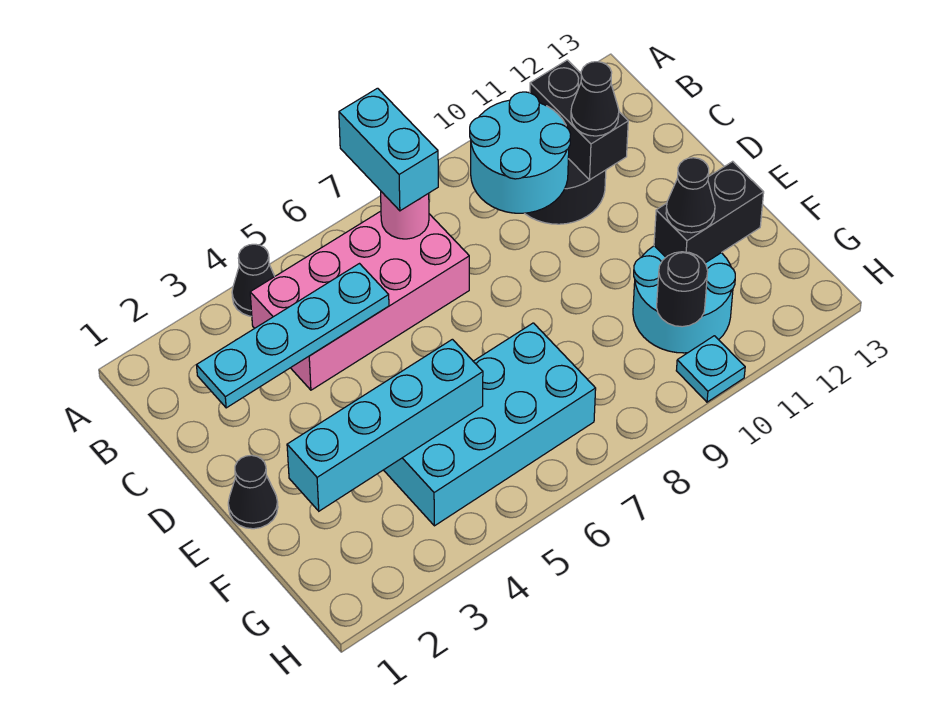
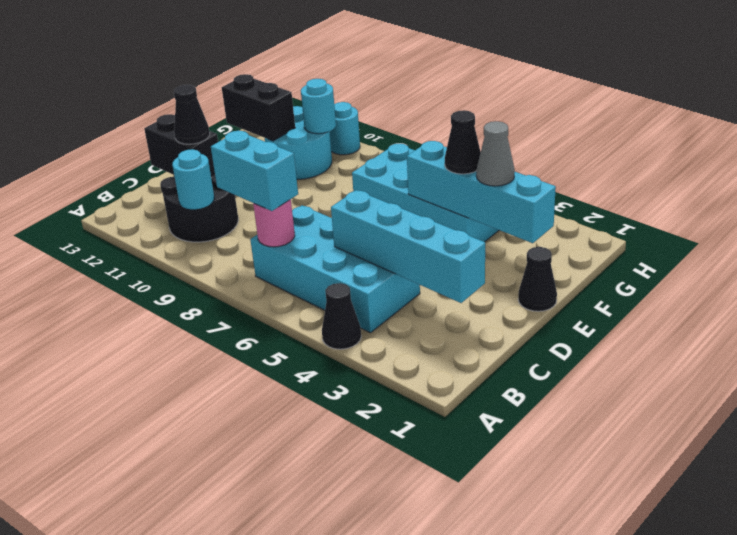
cyan brick A7:B7 level 3 -> cyan brick B7:B8 level 3
pink brick B4:C7 level 1 -> cyan brick B4:C7 level 1
cyan round brick B9:C10 level 2 -> cyan round brick B10 level 2
black brick B11:C11 level 2 -> black brick C11:C12 level 2
cyan plate C2:C5 level 2 -> cyan brick C2:C5 level 2
none -> grey cone F3 level 3
black cone F11 level 3 -> black cone F4 level 3
black round brick G10 level 2 -> cyan round brick G10 level 2
cyan plate H10 level 1 -> cyan round brick H10 level 1

